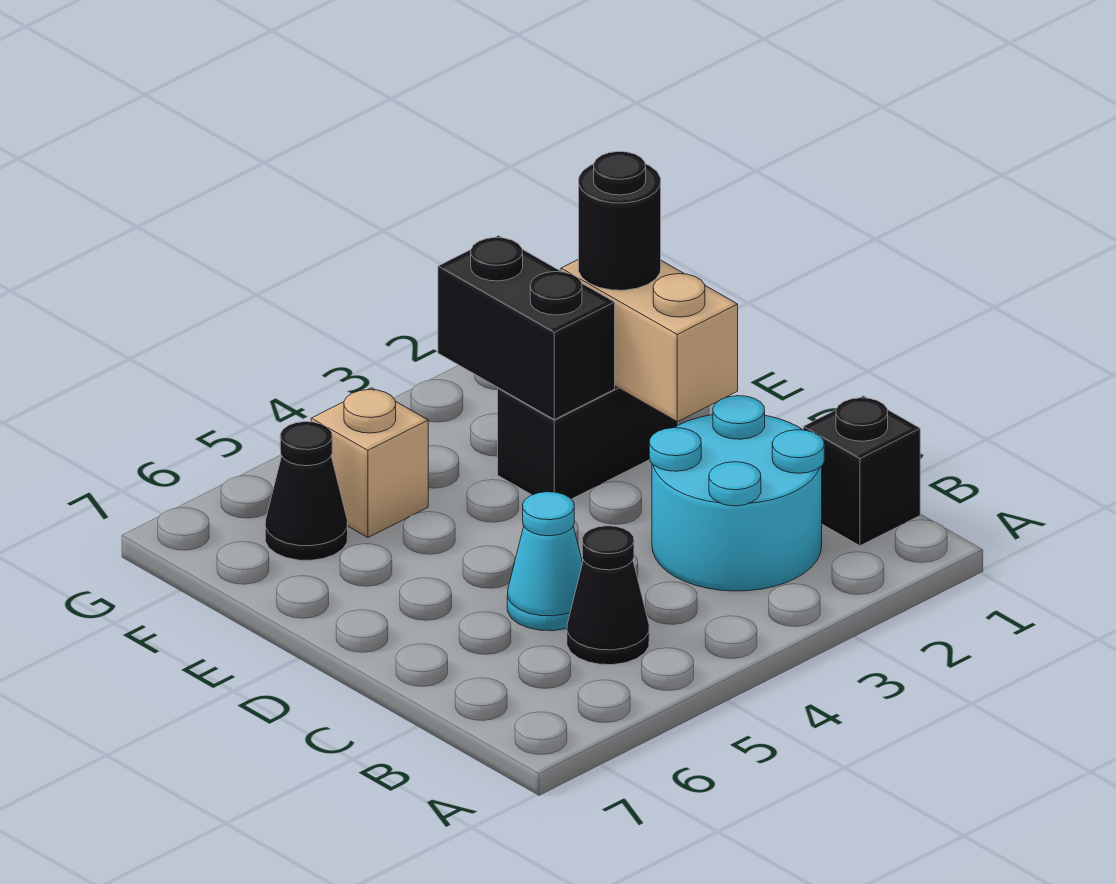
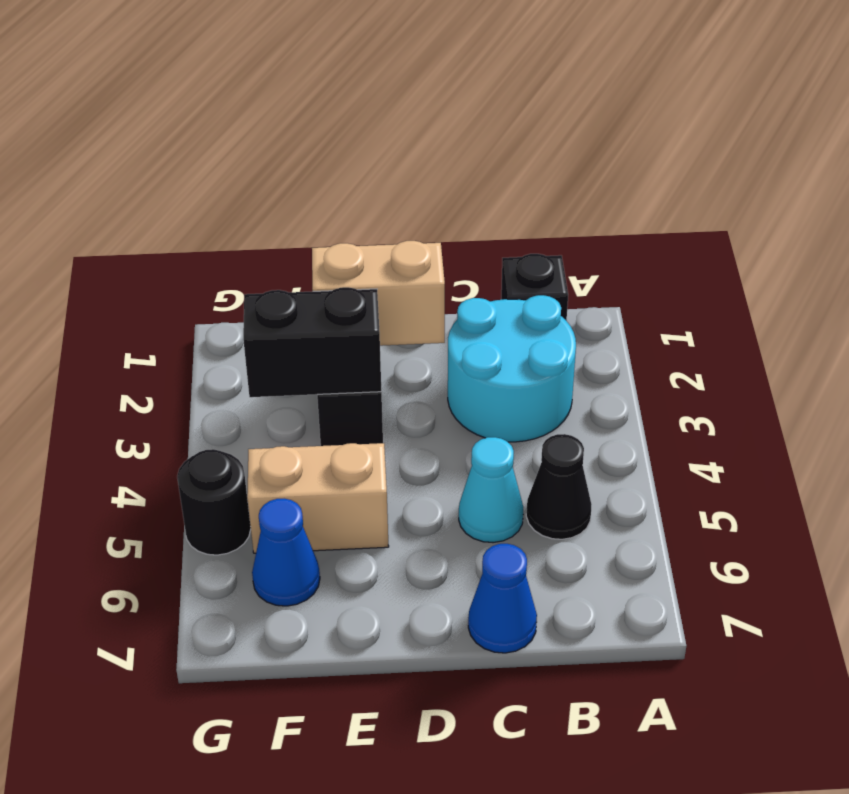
none -> blue cone C7 level 1
black round brick E2 level 3 -> black round brick G5 level 1
tan brick F5 level 1 -> tan brick E5:F5 level 1
black cone F6 level 1 -> blue cone F6 level 1

